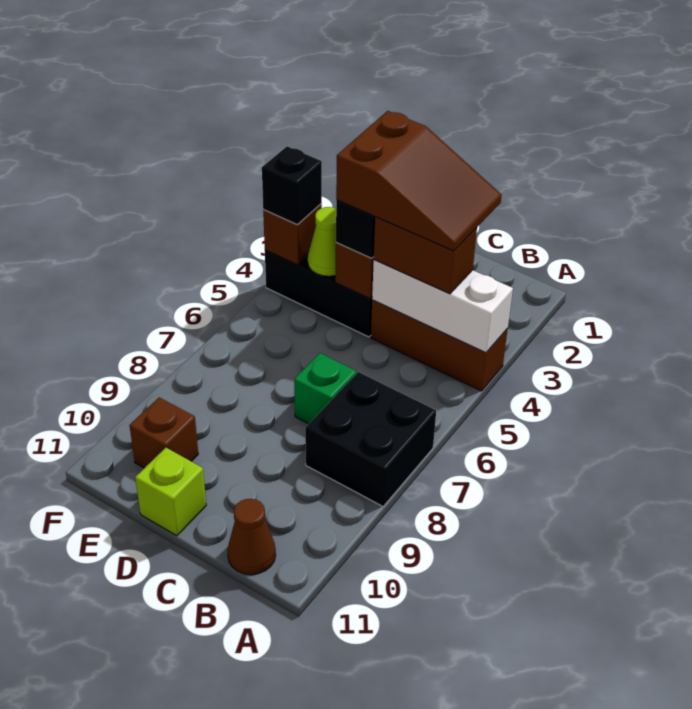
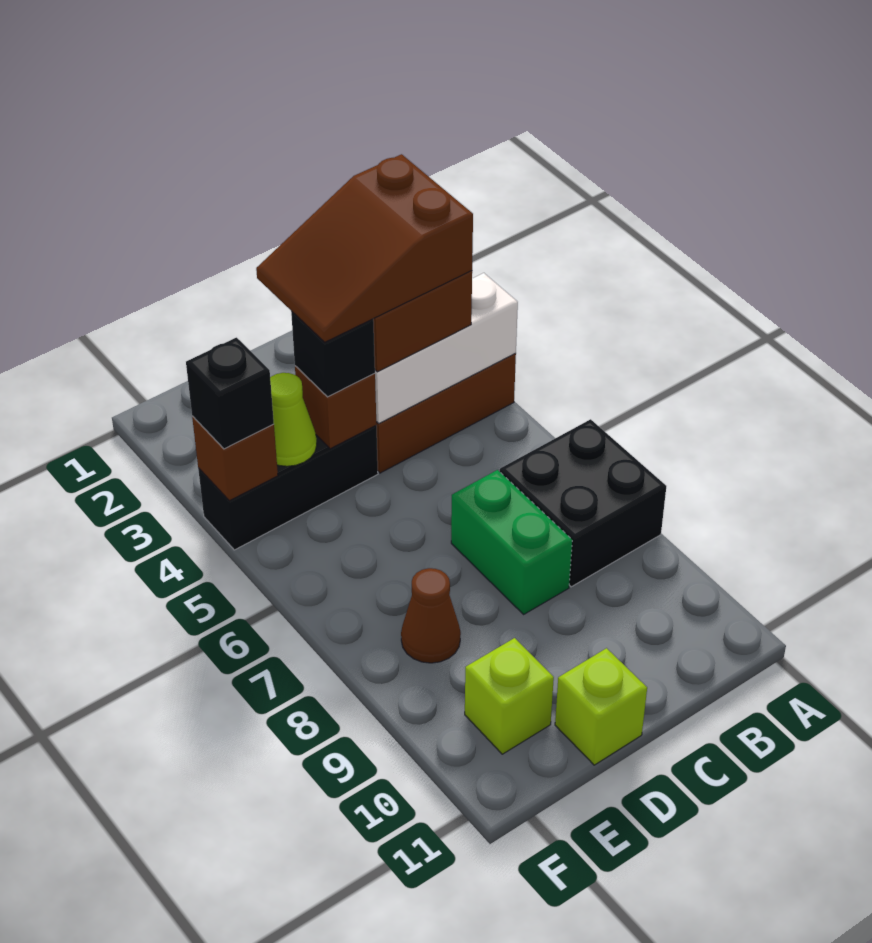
brown slope B3:D4 level 4 top D -> brown slope B3:D4 level 4 top B
brown cone B11 level 1 -> brown cone E8 level 1
green brick C7 level 1 -> green brick C7:C8 level 1
brown brick E10 level 1 -> lime brick E10 level 1

